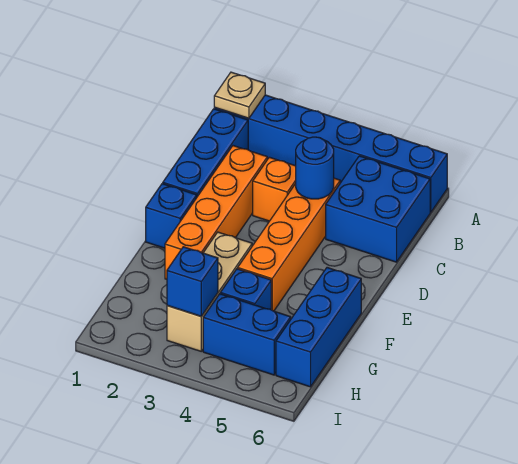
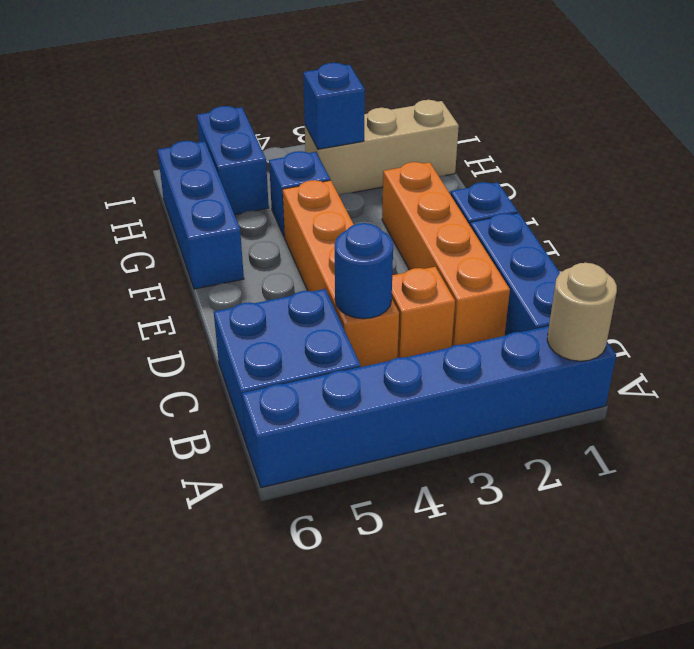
tan plate A1 level 2 -> tan round brick A1 level 2
tan brick F3:H3 level 1 -> tan brick H1:H3 level 1
blue brick H4:H5 level 1 -> blue brick H5:I5 level 1

